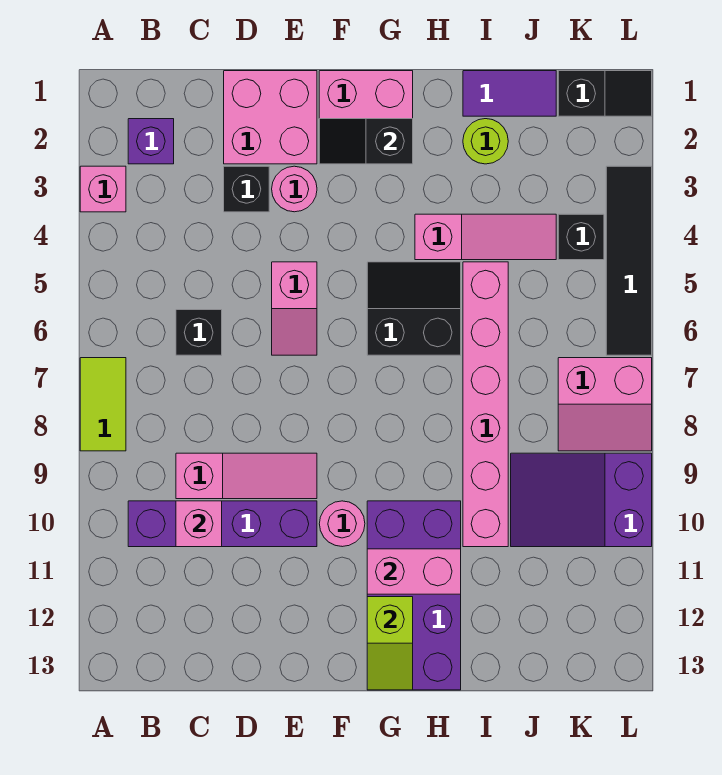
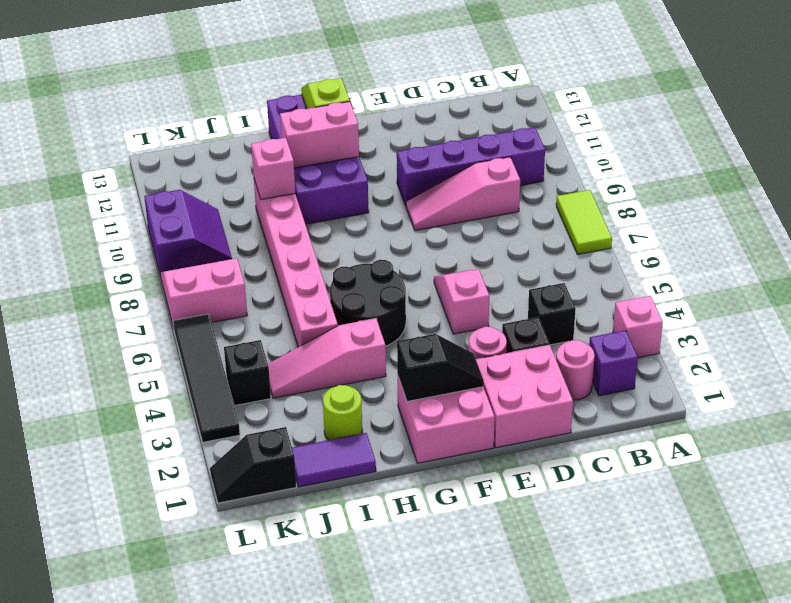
black brick C6 level 1 -> black brick C4 level 1
pink brick C10 level 2 -> pink brick I10 level 2
pink round brick F10 level 1 -> pink round brick C2 level 1
black slope G5:H6 level 1 top 6 -> black round brick G5:H6 level 1
purple slope J9:L10 level 1 top L -> purple slope K9:L10 level 1 top L

